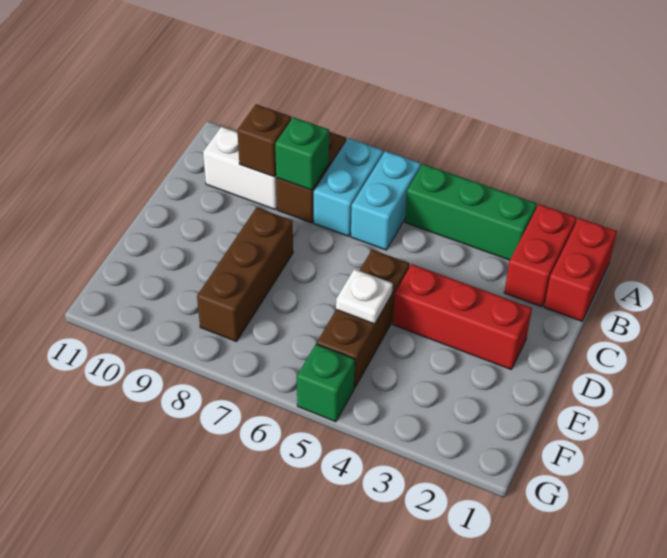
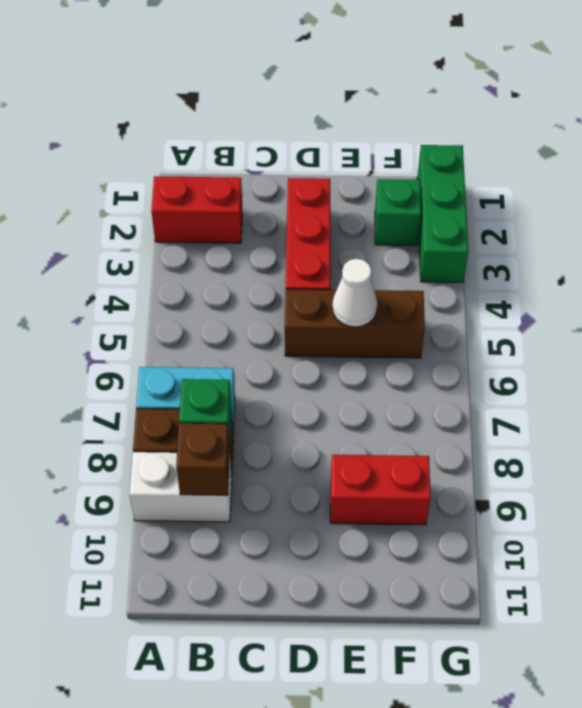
red brick A1:B1 level 1 -> red brick E9:F9 level 1
green brick A3:A5 level 1 -> green brick G1:G3 level 1
cyan brick A6:B6 level 1 -> none
white brick B9:B10 level 1 -> white brick A9:B9 level 1
brown brick D8:F8 level 1 -> none
white plate E5 level 2 -> white cone E5 level 2
green brick G5 level 1 -> green brick F2 level 1

